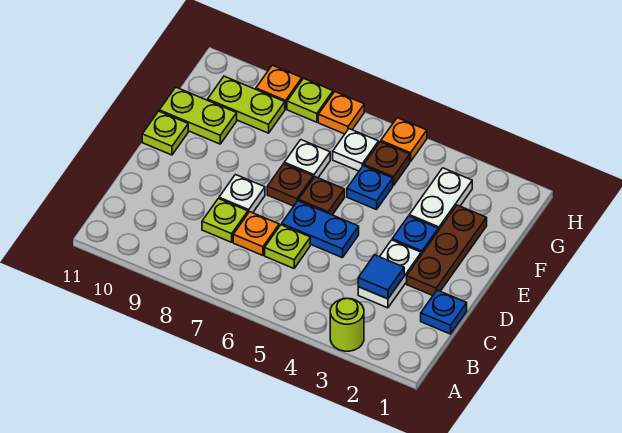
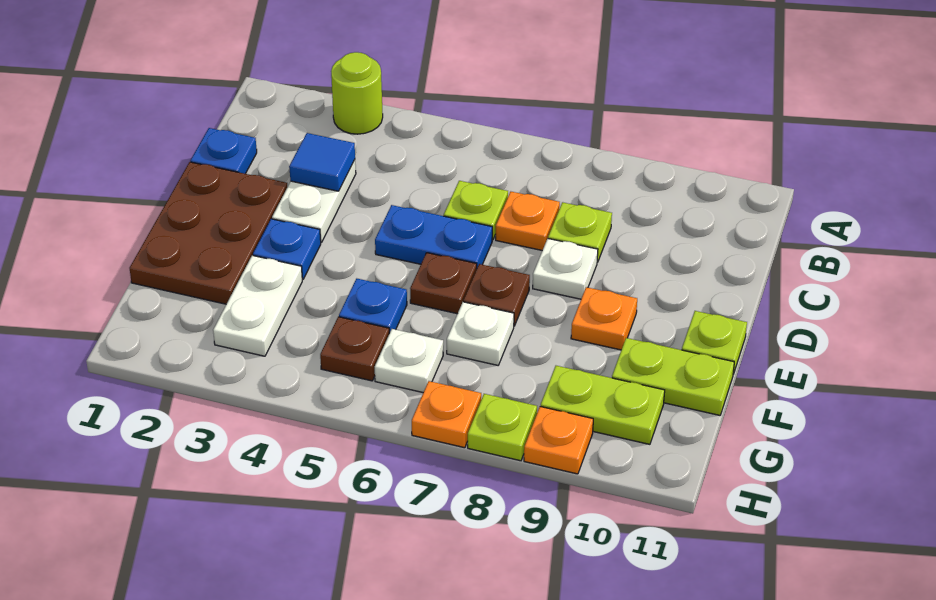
brown plate D2:F2 level 1 -> brown plate D1:F2 level 1
orange plate H5 level 1 -> orange plate E9 level 1

